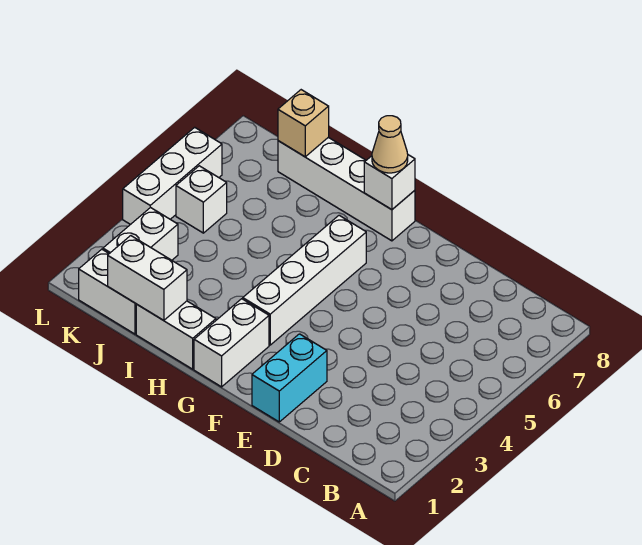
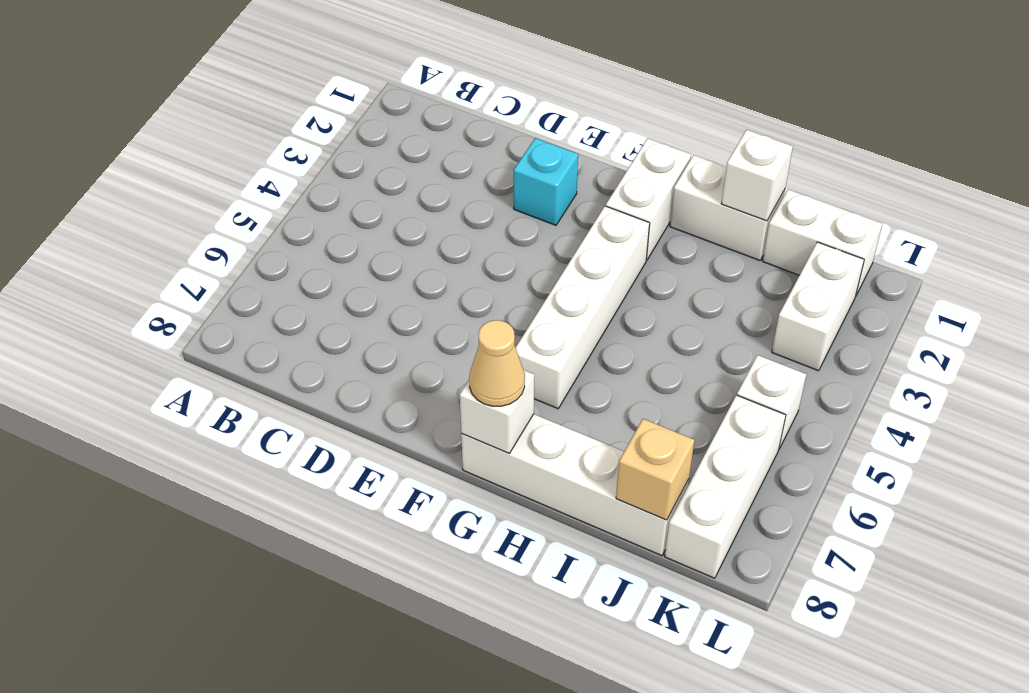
cyan brick E1:E2 level 1 -> cyan brick E2 level 1
white brick I1:J1 level 2 -> white brick I1 level 2
white brick L4:L6 level 1 -> white brick K6:K8 level 1

